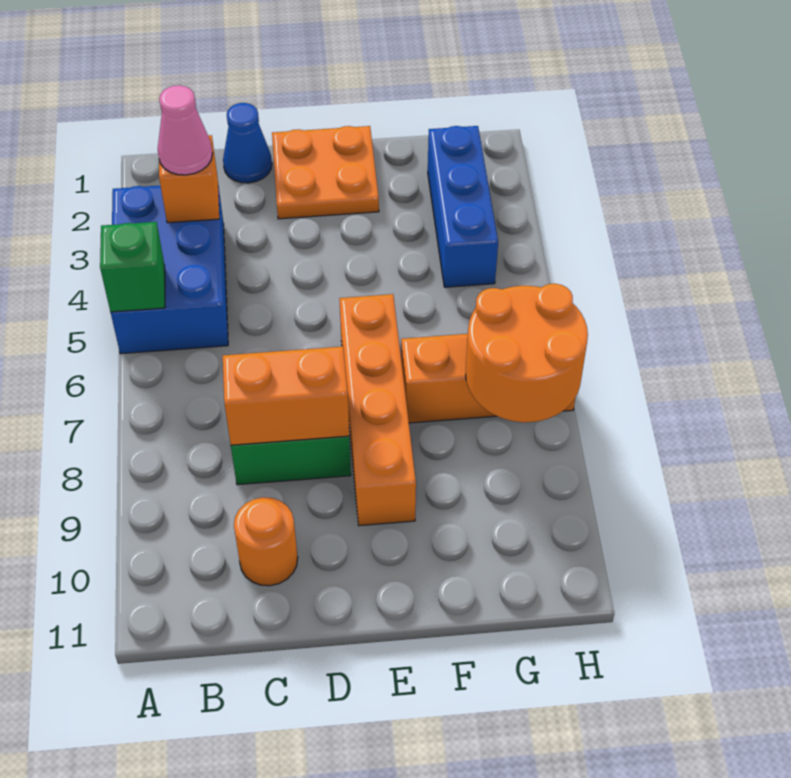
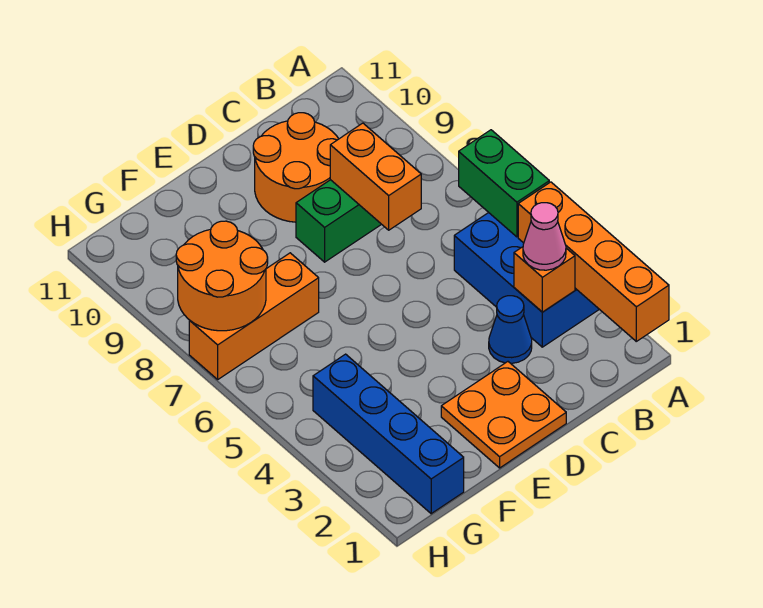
green brick A5 level 2 -> green brick A5:A6 level 2
blue cone C1 level 1 -> blue cone C3 level 1
orange brick C8:D8 level 2 -> orange brick C7:C8 level 2
orange round brick C10 level 1 -> orange round brick C9:D10 level 1
orange brick E6:E9 level 1 -> orange brick A1:A4 level 2
blue brick G2:G4 level 1 -> blue brick G1:G4 level 1

